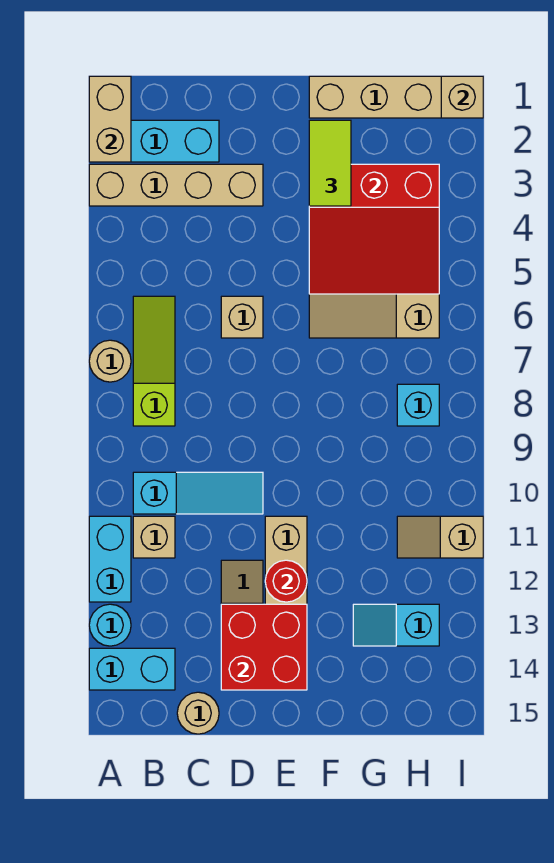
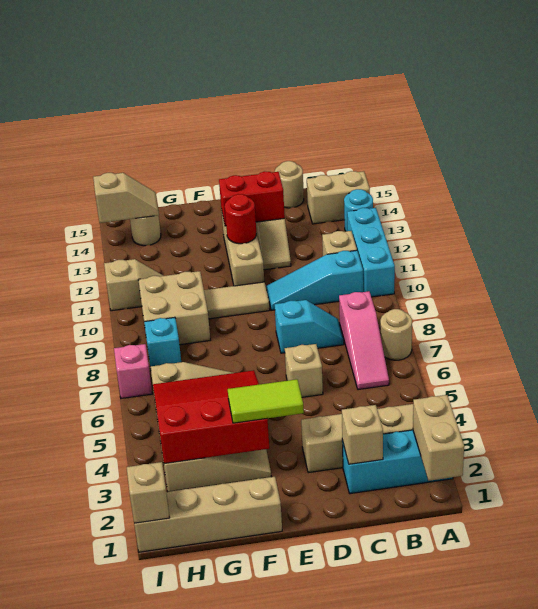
cyan brick A11:A12 level 1 -> cyan brick A10:A12 level 1
cyan brick A14:B14 level 1 -> tan brick A14:B14 level 1
lime slope B6:B8 level 1 top 8 -> pink slope B6:B8 level 1 top 8
none -> tan brick C2 level 2
red brick D13:E14 level 2 -> red brick D13:E13 level 2
none -> tan tile E10:F10 level 1
lime tile F2:F3 level 3 -> lime tile E3:F3 level 3
none -> tan brick G9:H10 level 1
cyan slope G13:H13 level 1 top H -> cyan slope C8:D8 level 1 top D
none -> tan round brick H14 level 1
none -> tan slope H14:I14 level 2 top I
none -> pink brick I7 level 1

